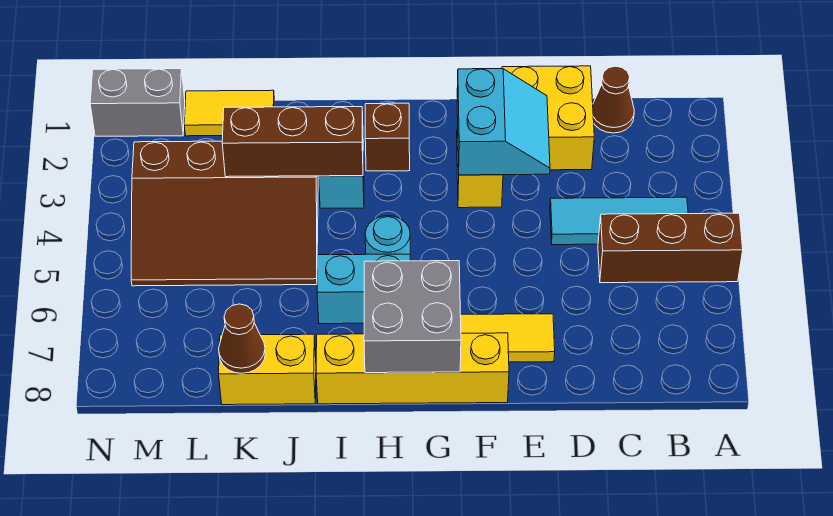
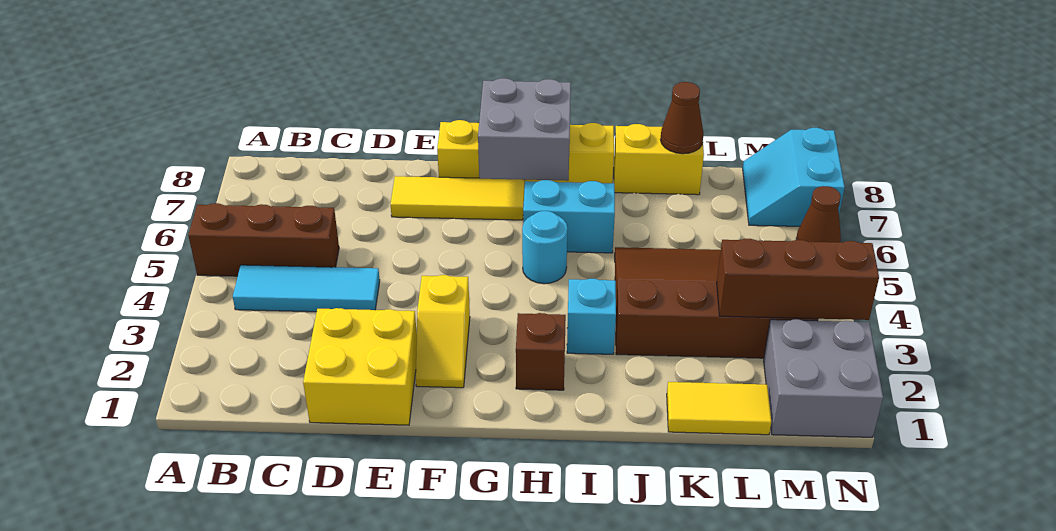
brown cone C1 level 1 -> brown cone N6 level 1
cyan slope E2:F3 level 2 top F -> cyan slope M7:N8 level 1 top N
brown brick I3:K3 level 2 -> brown brick L3:N3 level 2
grey brick M1:N1 level 1 -> grey brick M1:N2 level 1

